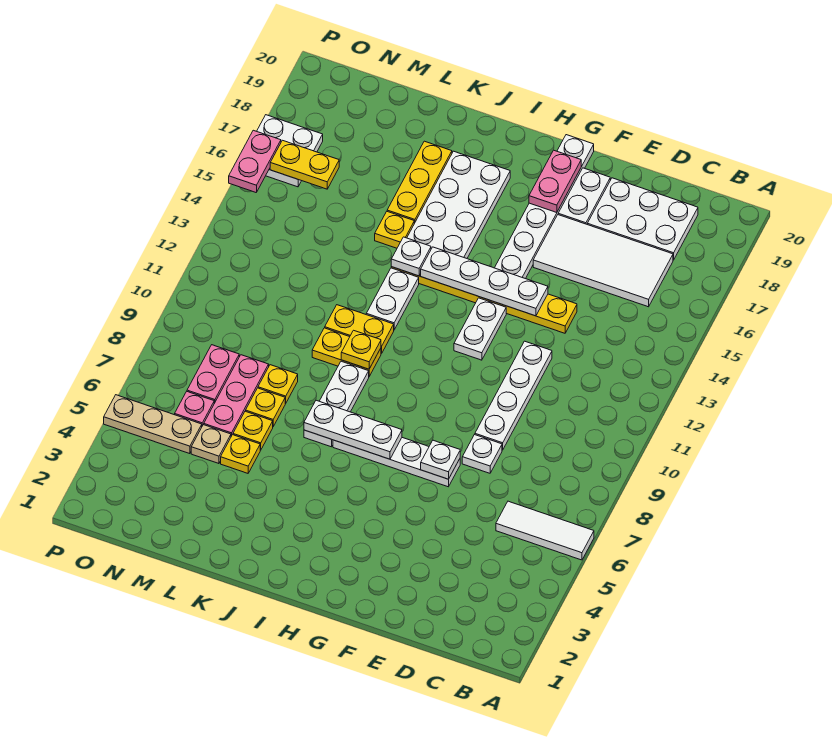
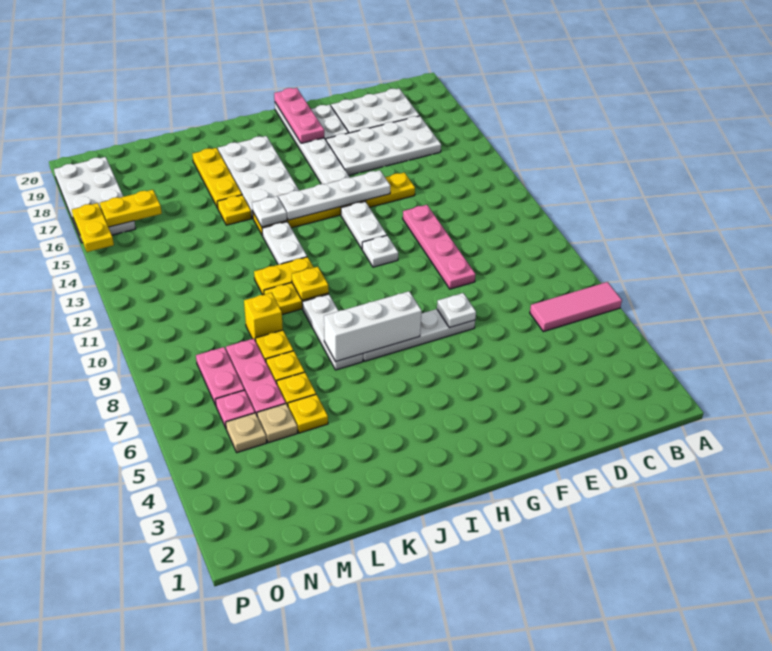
white tile A6:C6 level 1 -> pink tile A6:C6 level 1
white tile C16:F17 level 1 -> white plate C16:F17 level 1
white plate E8 level 1 -> white plate G11 level 1
white plate E9:E12 level 1 -> pink plate E9:E12 level 1
pink plate G18:G19 level 2 -> pink plate G18:G20 level 2
white plate H7:J7 level 2 -> white brick H7:J7 level 2
none -> yellow brick L9 level 1
tan plate N5:P5 level 1 -> tan plate N5 level 1
white plate O16:P17 level 1 -> white plate O16:P19 level 1
pink plate P15:P16 level 2 -> yellow plate P15:P16 level 2

